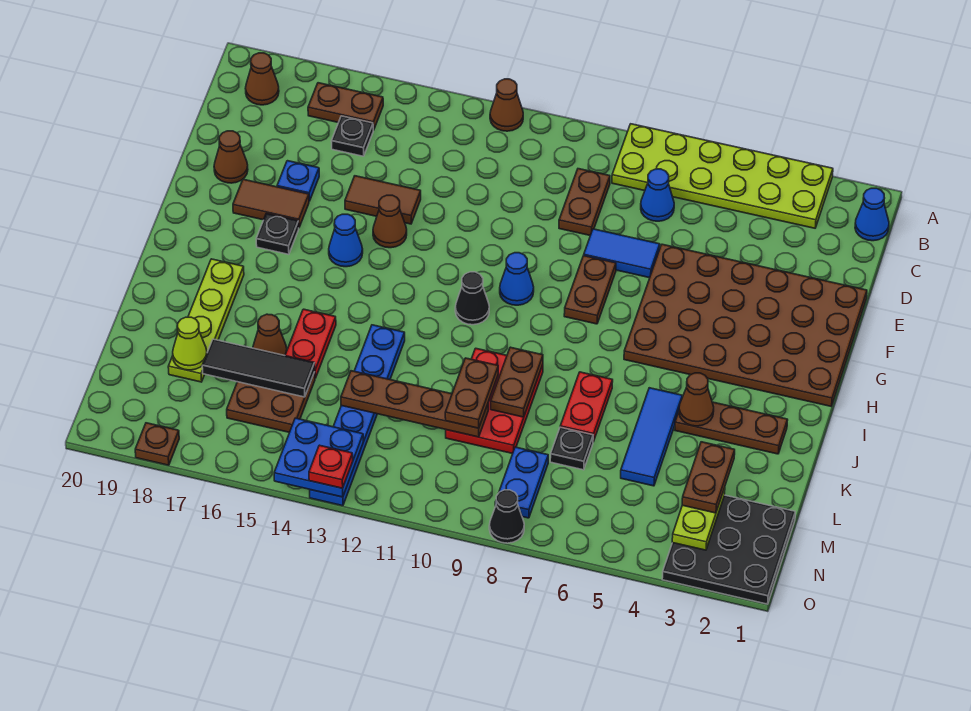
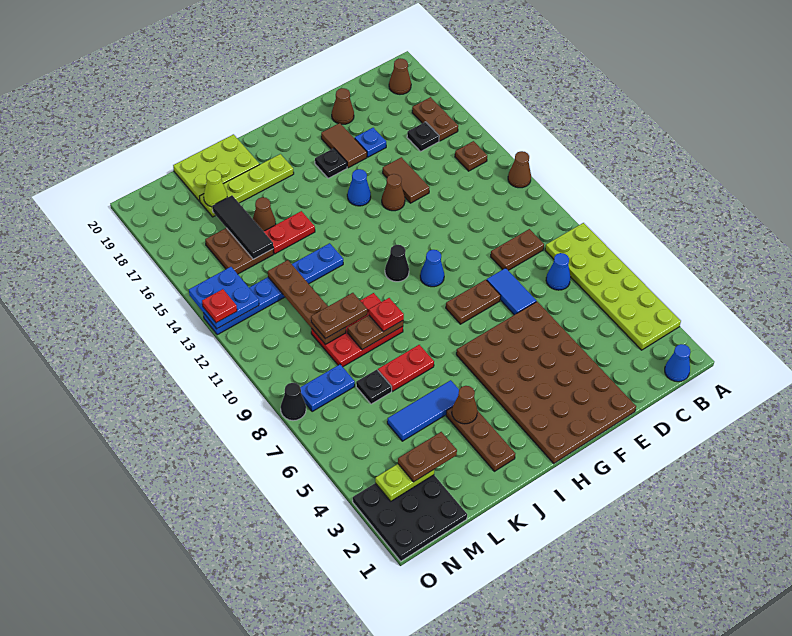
none -> red plate J9 level 3
none -> lime plate J19:L20 level 1
brown plate O18 level 1 -> brown plate B14 level 1

